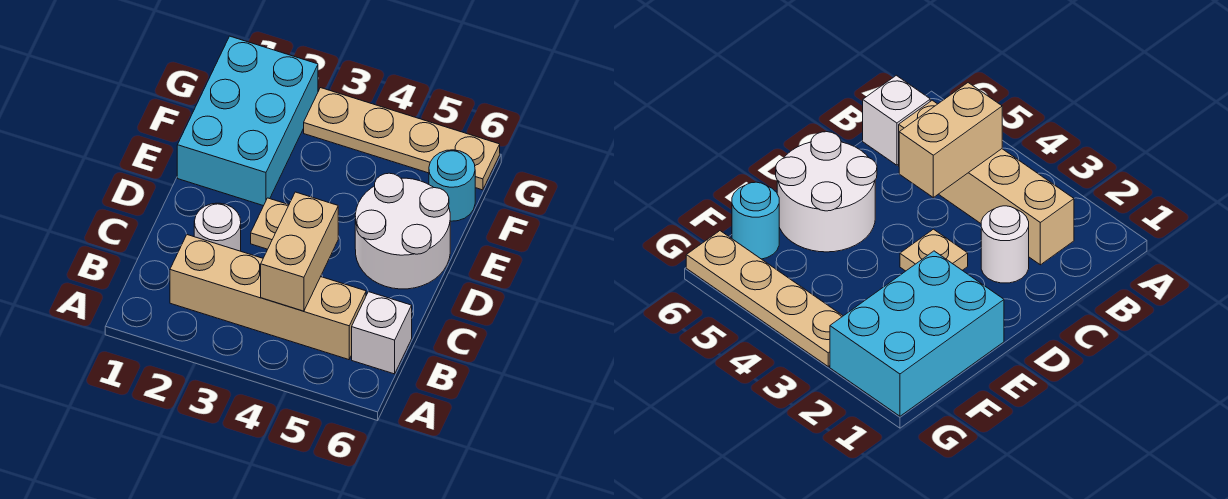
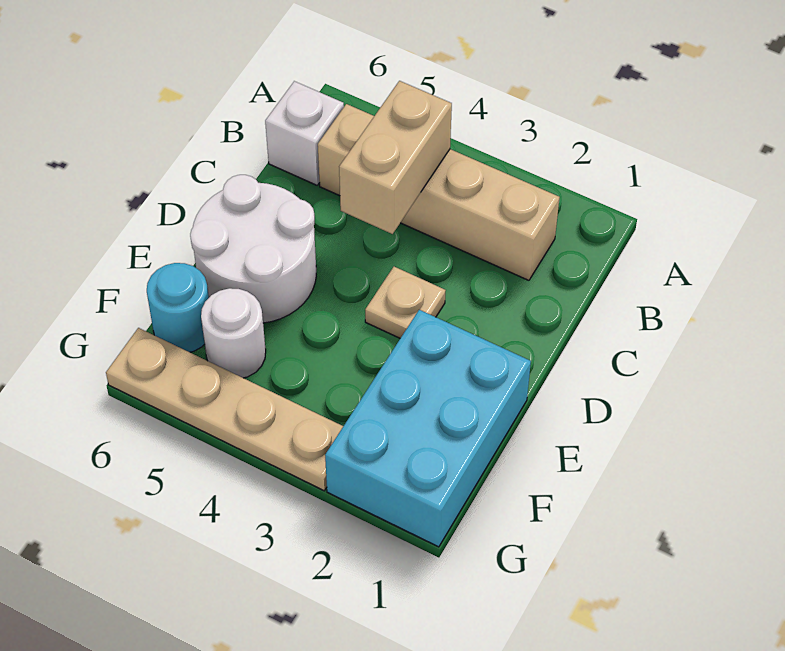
white round brick C2 level 1 -> white round brick F5 level 1

